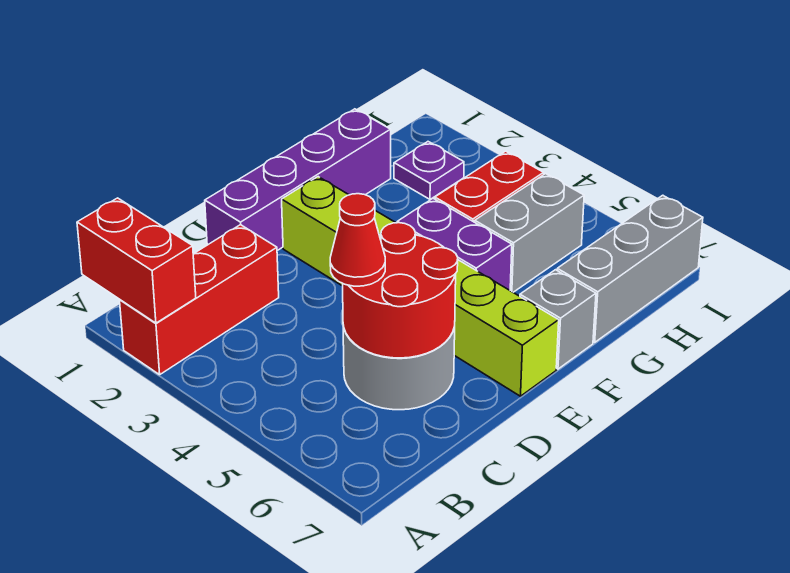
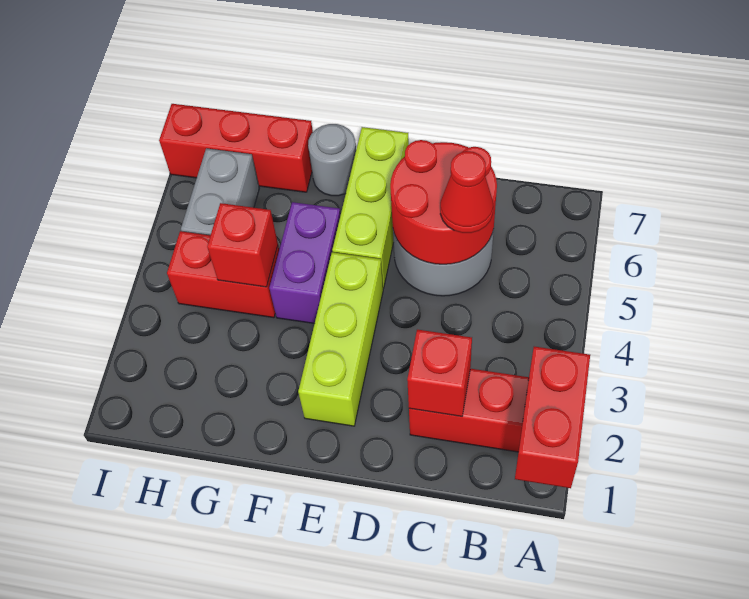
none -> red brick C2 level 2
purple brick D1:G1 level 1 -> none
grey brick F7 level 1 -> grey round brick F7 level 1
none -> red brick G4 level 2
grey brick G5:H5 level 1 -> grey brick H5:H6 level 1
grey brick G7:I7 level 1 -> red brick G7:I7 level 1
purple plate H2 level 1 -> none

